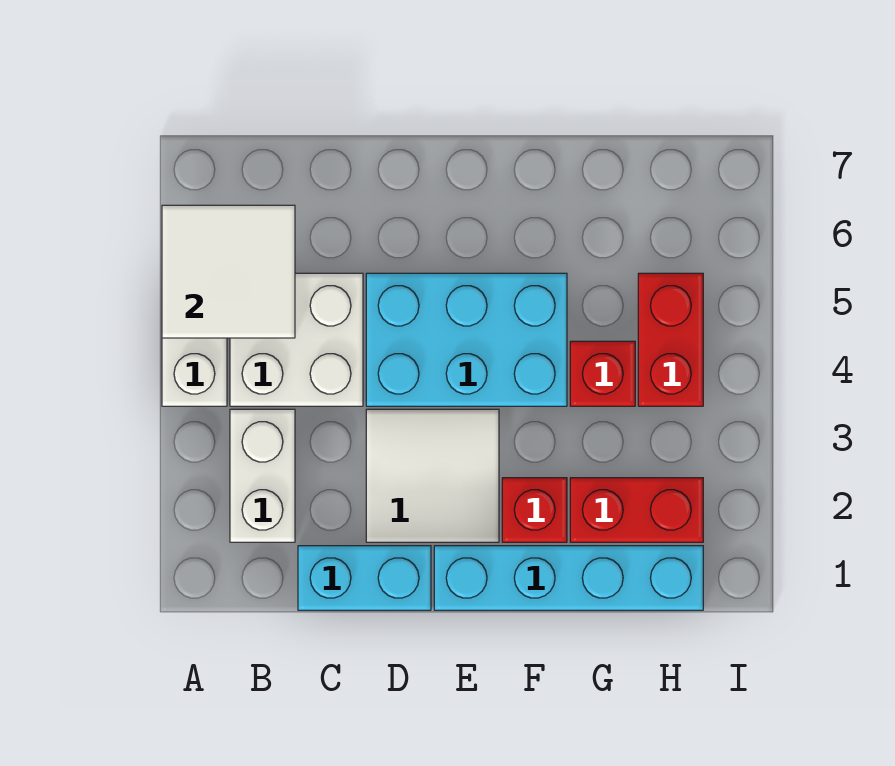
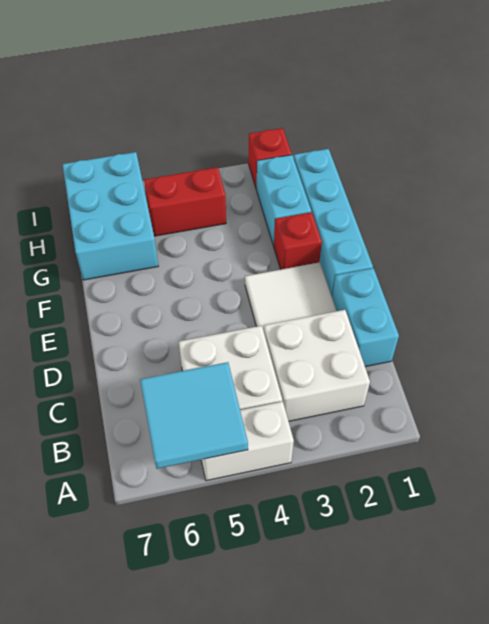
white tile A5:B6 level 2 -> cyan tile A5:B6 level 2
white brick B2:B3 level 1 -> white brick B2:C3 level 1
cyan brick D4:F5 level 1 -> cyan brick G6:I7 level 1
red brick G2:H2 level 1 -> cyan brick G2:H2 level 1
red brick G4 level 1 -> red brick I2 level 1

